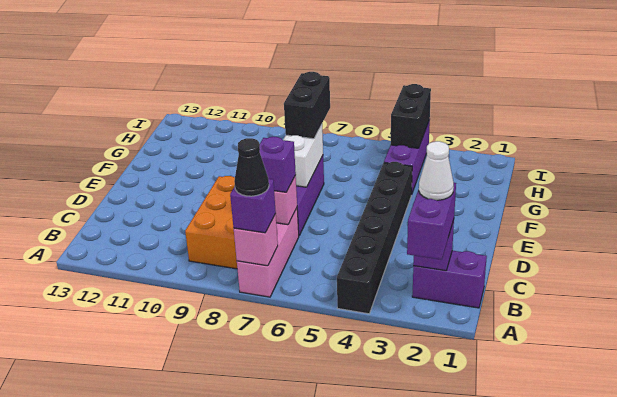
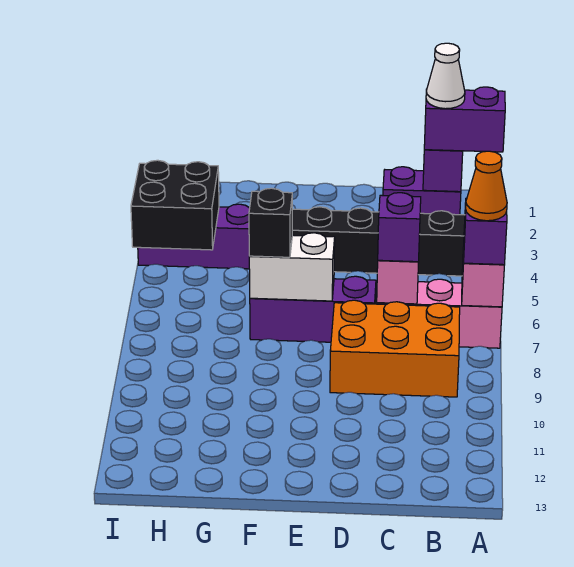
black cone A7 level 4 -> orange cone A7 level 4
purple brick B1:B2 level 1 -> purple brick B2:C2 level 1
black brick F7:G7 level 3 -> black brick F7 level 3
black brick H4:I4 level 2 -> black brick H4:I5 level 2

